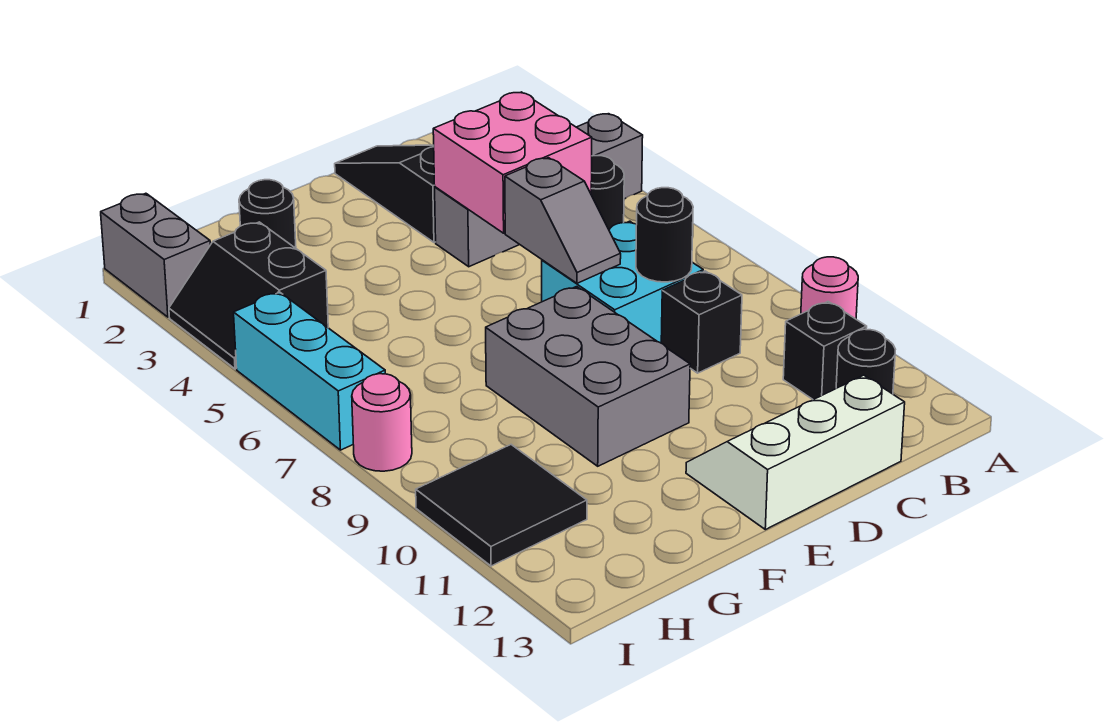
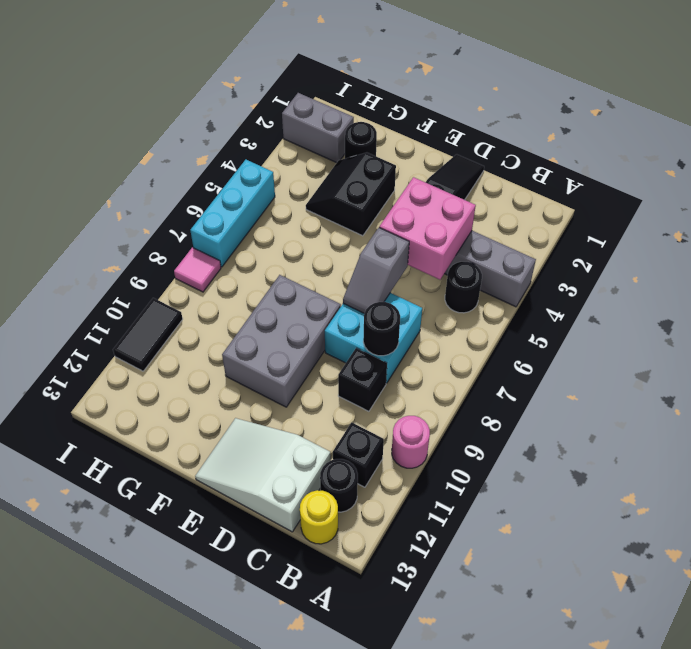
none -> yellow round brick B13 level 1
white slope C12:E13 level 1 top 13 -> white slope C12:E13 level 1 top C
black slope H3:I4 level 1 top H -> black slope F3:G4 level 1 top F
black tile H10:I11 level 1 -> black tile I10:I11 level 1
grey brick I1:I2 level 1 -> grey brick H2:I2 level 1
pink round brick I8 level 1 -> pink tile I8 level 1

